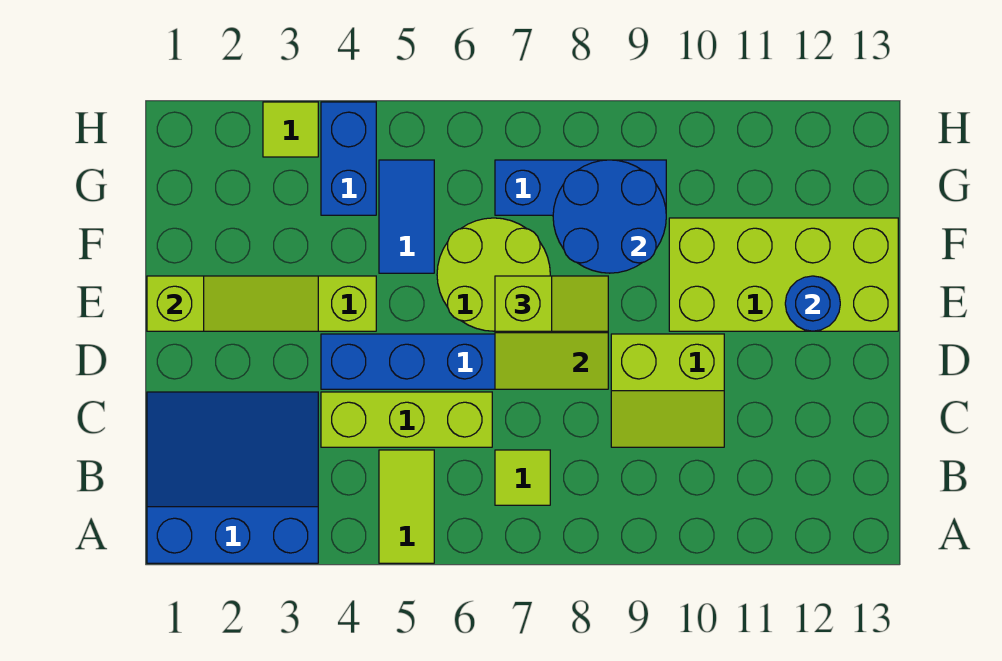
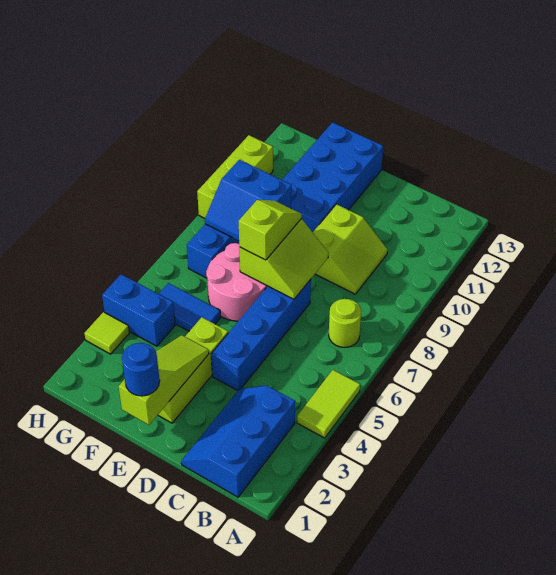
blue slope A1:C3 level 1 top A -> blue slope B1:C3 level 1 top B
lime tile A5:B5 level 1 -> lime tile A4:A5 level 1
lime tile B7 level 1 -> lime round brick B7 level 1
lime brick C4:C6 level 1 -> lime brick H9:H11 level 1
lime round brick E6:F7 level 1 -> pink round brick E6:F7 level 1
lime brick E10:F13 level 1 -> blue brick E10:F13 level 1
blue round brick E12 level 2 -> blue round brick E1 level 3
blue round brick F8:G9 level 2 -> blue slope F8:G9 level 2 top 9

